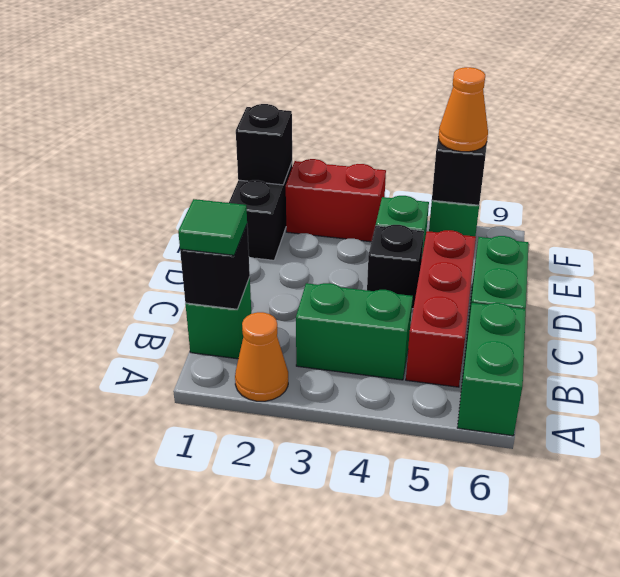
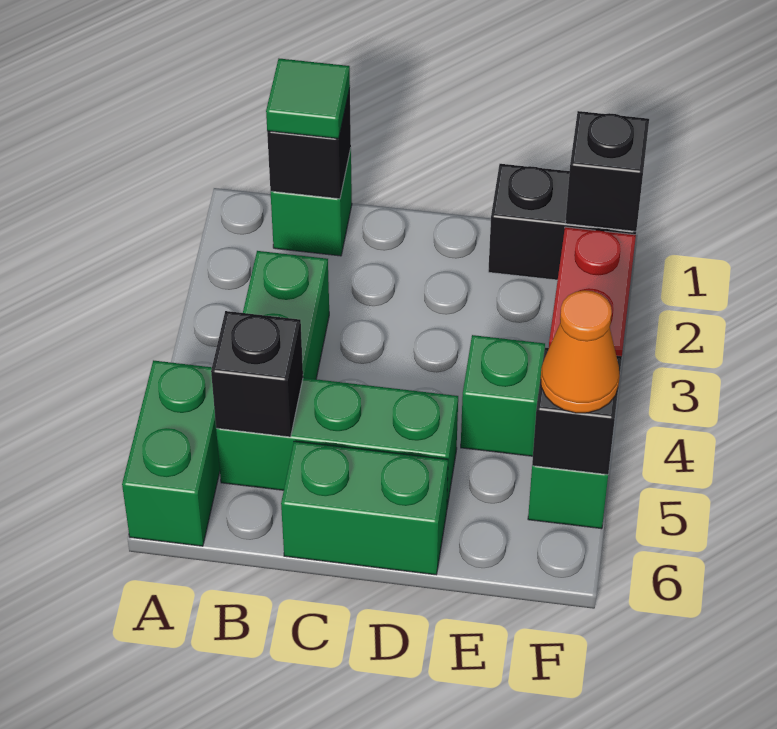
orange cone A2 level 1 -> none
green brick A6:B6 level 1 -> green brick A5:A6 level 1
red brick B5:D5 level 1 -> green brick B5:D5 level 1
black brick D4 level 1 -> black brick B5 level 2

